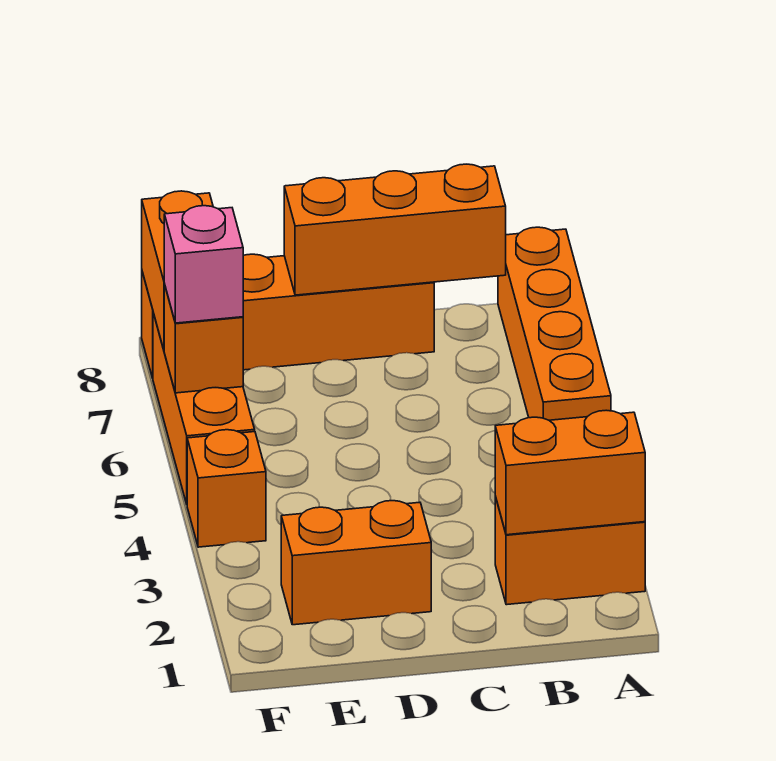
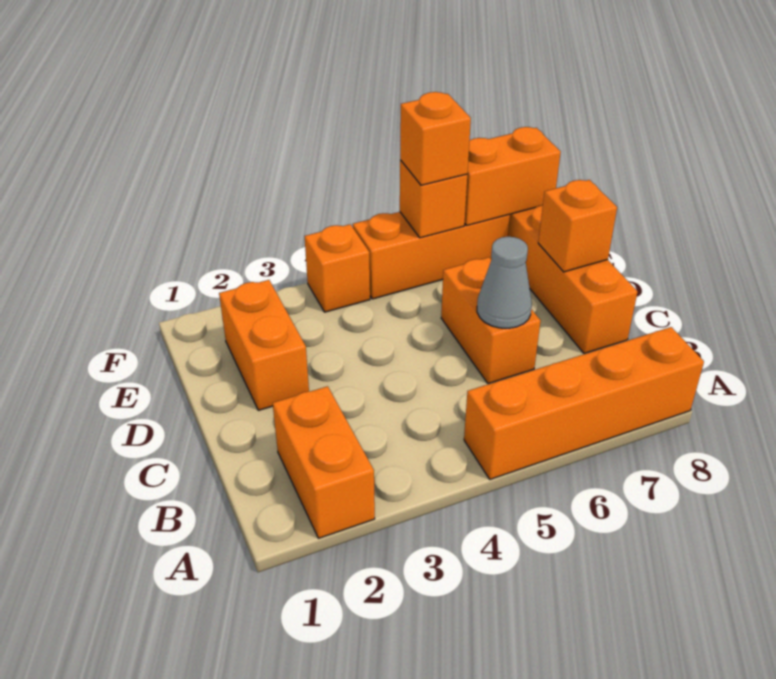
orange brick A2:B2 level 2 -> orange brick C6:D6 level 1
orange brick B8:D8 level 2 -> orange brick D8 level 2
none -> grey cone C6 level 2
pink brick F6 level 3 -> orange brick F6 level 3

